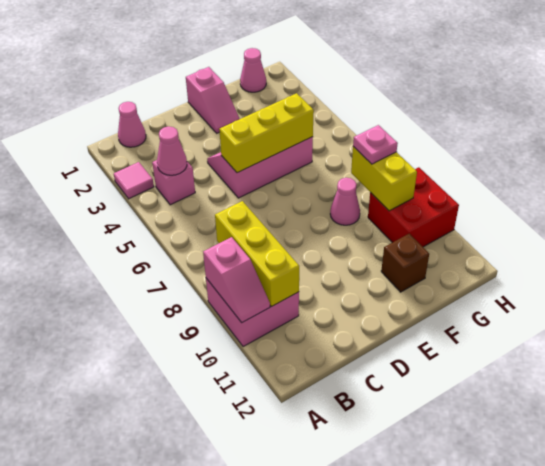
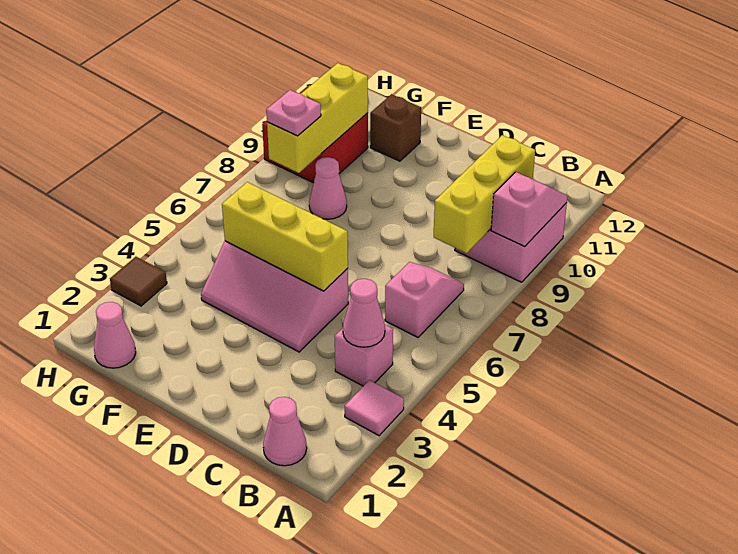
pink slope E1:E2 level 1 top 1 -> pink slope B6:B7 level 1 top 6
yellow brick G8:G9 level 2 -> yellow brick G8:G10 level 2
none -> brown tile H3 level 1

